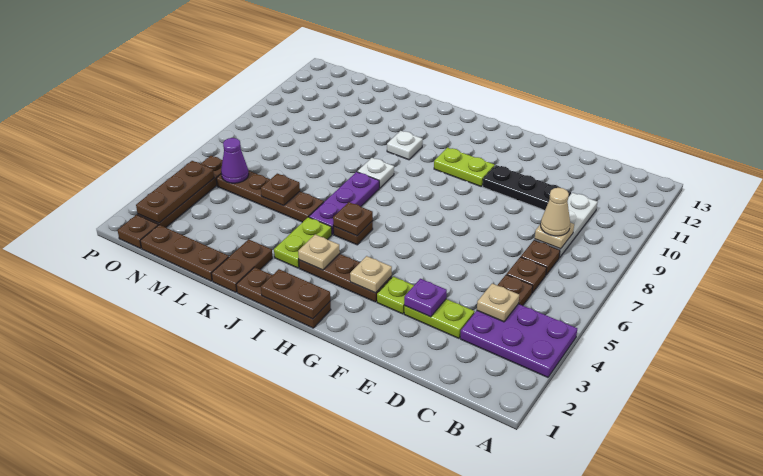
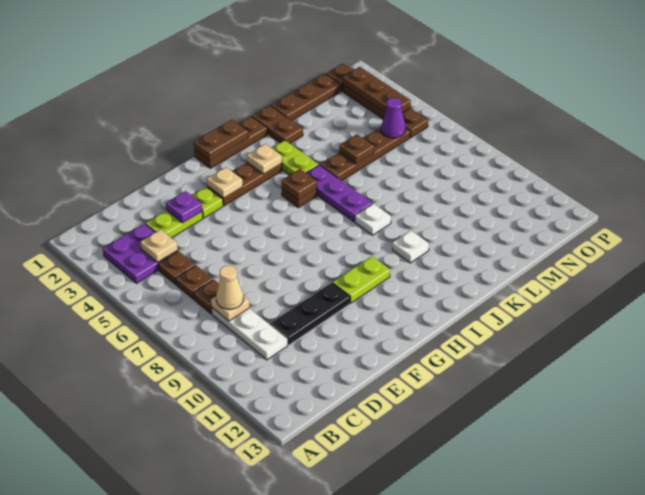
purple plate A3:C4 level 1 -> purple plate B3:C4 level 1

